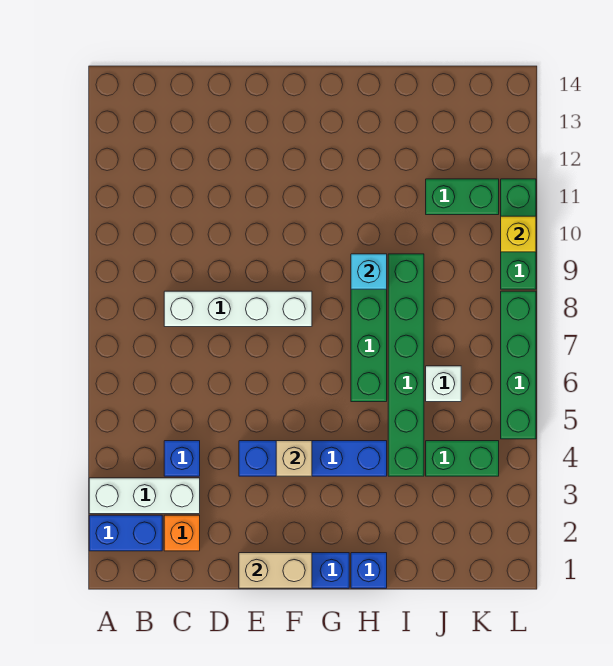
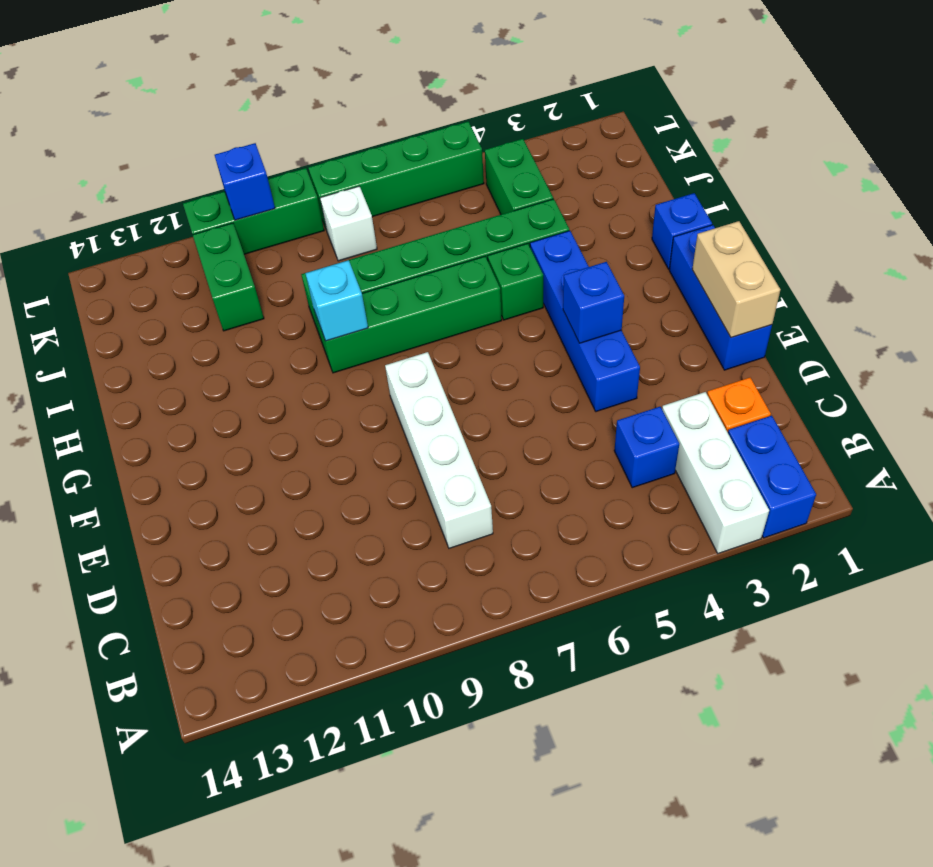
tan brick F4 level 2 -> blue brick F4 level 2
none -> green brick H5 level 1
white brick J6 level 1 -> white brick K8 level 1
yellow brick L10 level 2 -> blue brick L10 level 2

